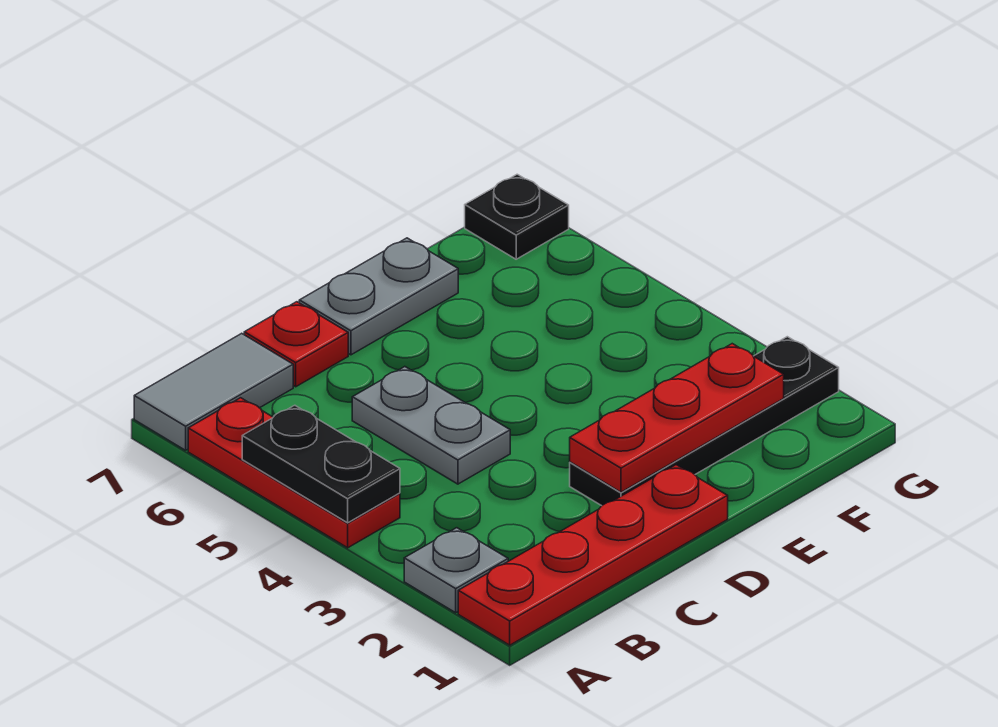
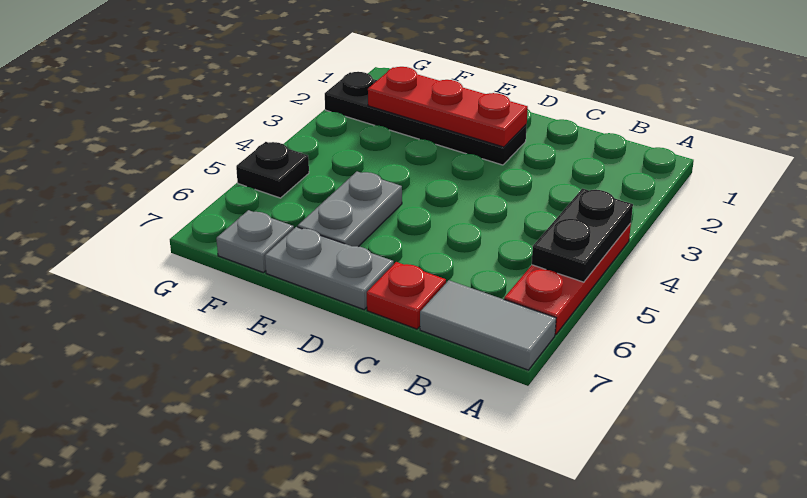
red plate A1:D1 level 1 -> none
grey plate A2 level 1 -> grey plate F7 level 1
grey plate C4:C5 level 1 -> grey plate E5:E6 level 1
black plate G7 level 1 -> black plate G5 level 1

